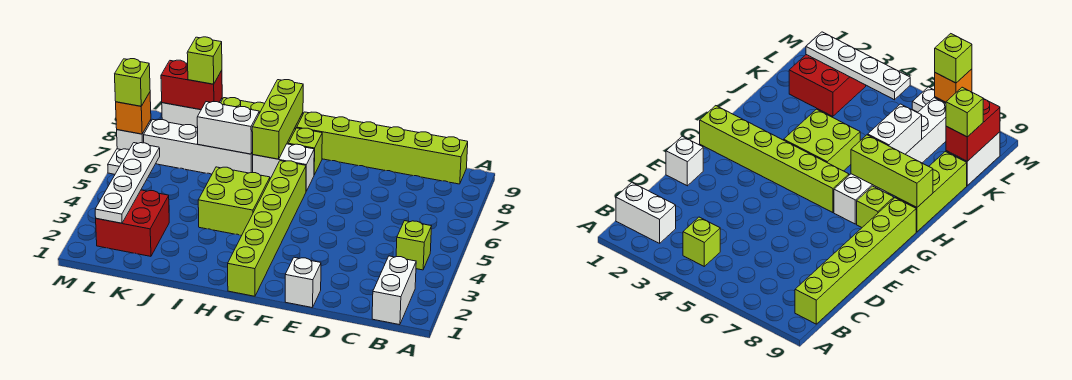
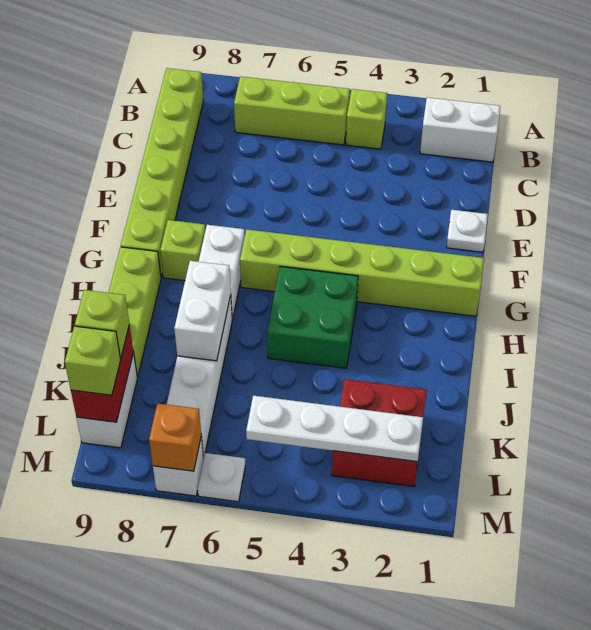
white brick E1 level 1 -> white plate E1 level 1
lime brick H4:I5 level 1 -> green brick H4:I5 level 1
lime brick H7:H9 level 2 -> lime brick B5:B7 level 1
lime brick M7 level 3 -> lime brick L9 level 3

